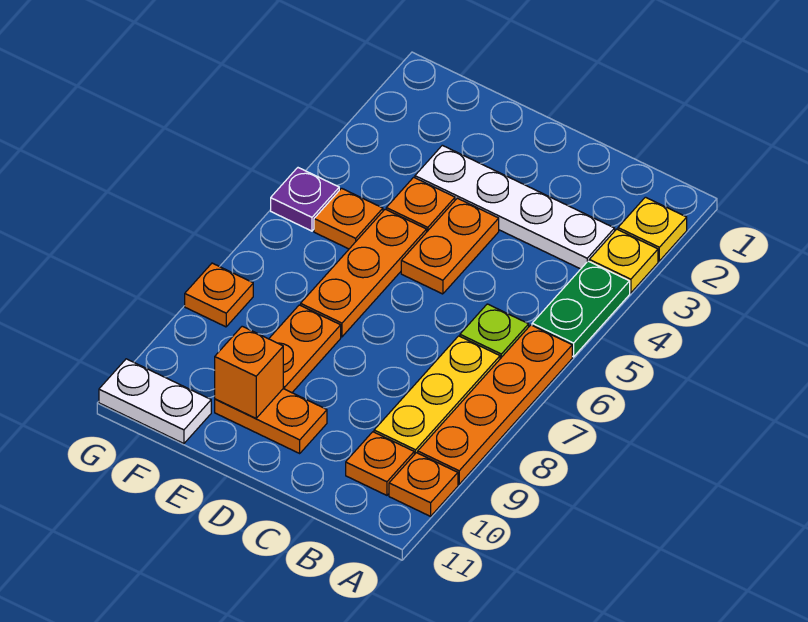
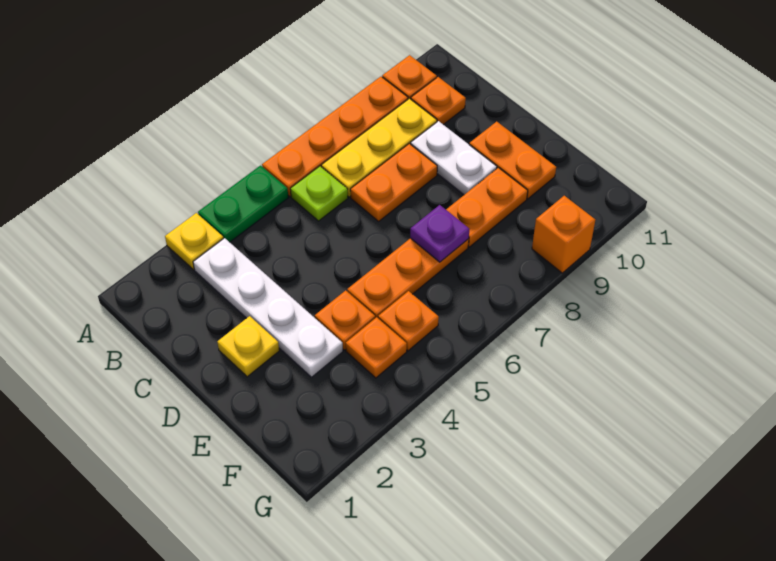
yellow plate A2 level 1 -> yellow plate D2 level 1
orange plate D4:D5 level 1 -> orange plate C7:C8 level 1
orange brick E10 level 2 -> orange brick G9 level 1
white plate F11:G11 level 1 -> white plate C9:D9 level 1
purple plate G5 level 1 -> purple plate E7 level 2
orange plate G8 level 1 -> orange plate F4 level 1

